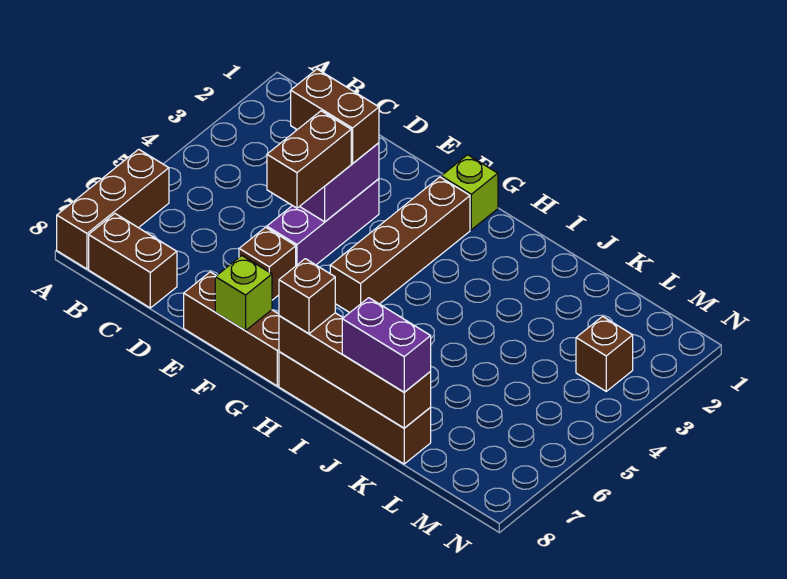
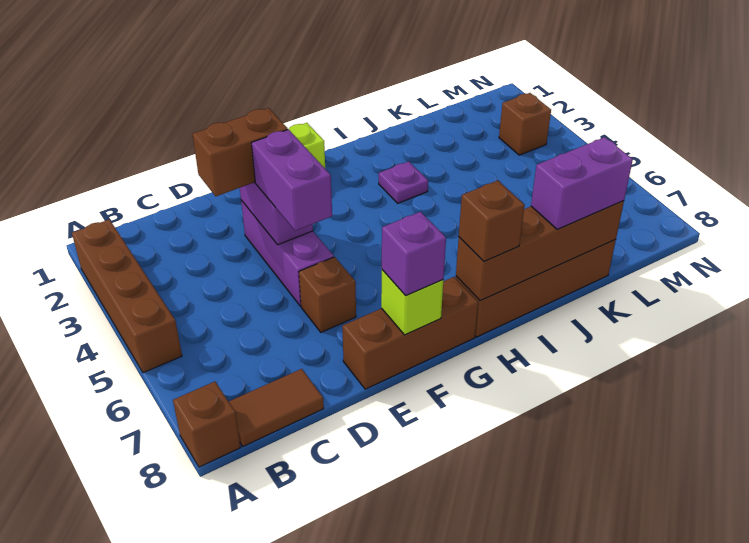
brown brick A6:A8 level 1 -> brown brick A8 level 1
brown brick B8:C8 level 1 -> brown tile B8:C8 level 1
brown brick E4:E5 level 3 -> purple brick E4:E5 level 3
none -> purple brick F8 level 3
brown brick G2:G5 level 1 -> brown brick A2:A5 level 1
none -> purple plate I3 level 1

